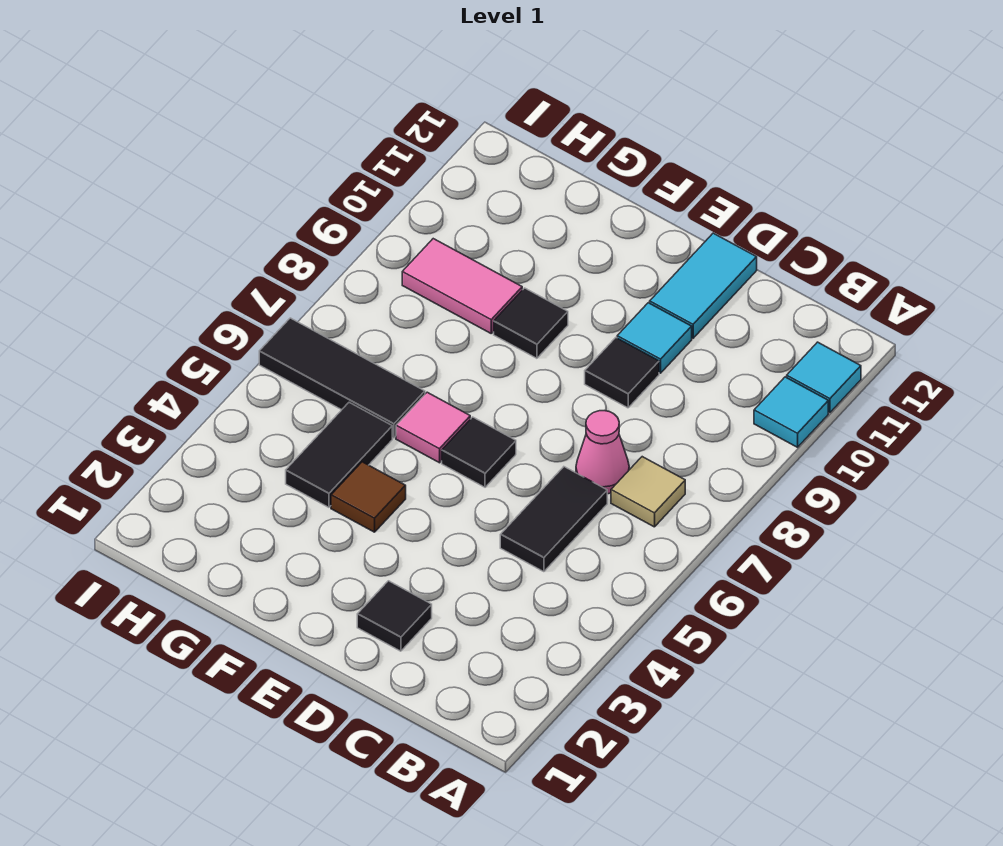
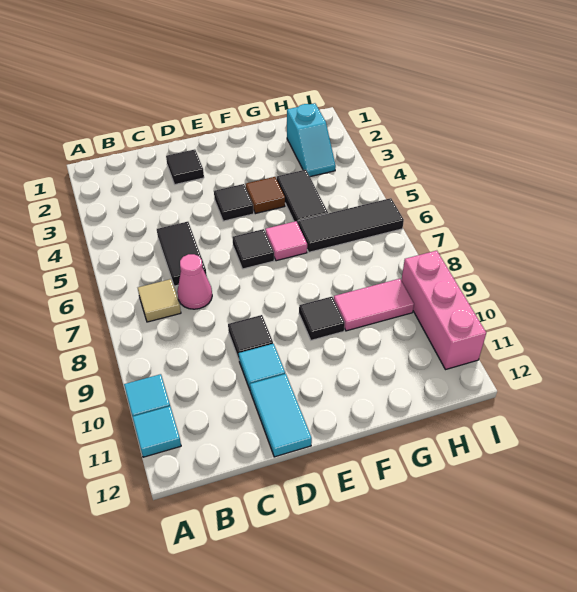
none -> black tile E4 level 1
none -> cyan slope H2:H3 level 1 top 2
none -> pink brick I9:I11 level 1

